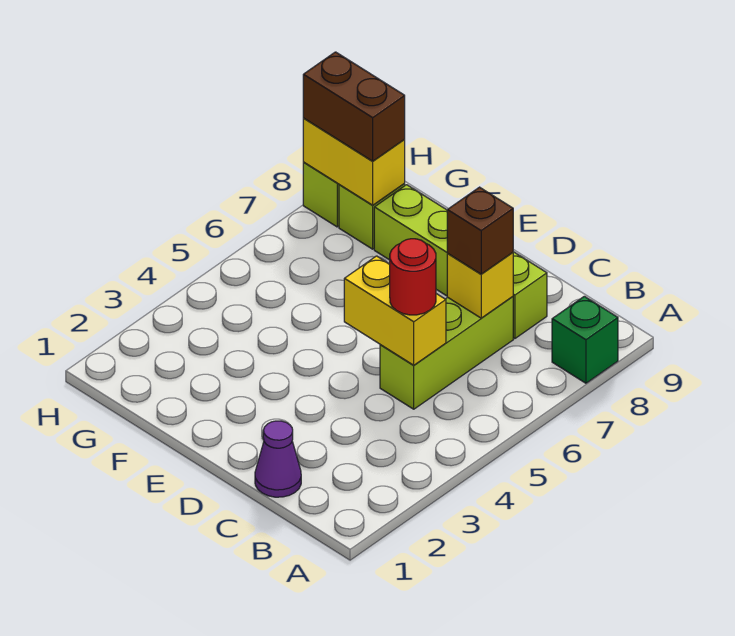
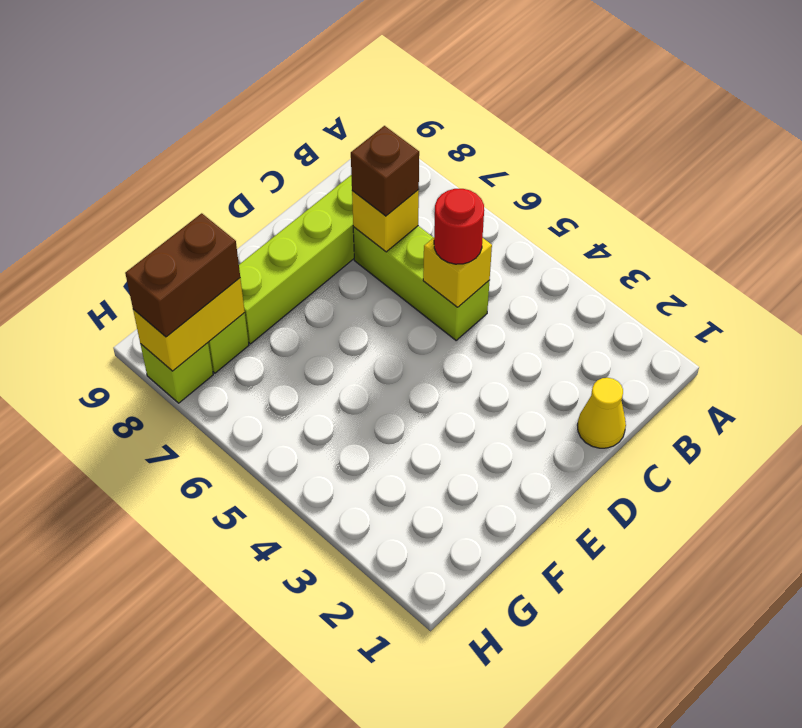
green brick A8 level 1 -> none
purple cone C1 level 1 -> yellow cone C1 level 1
yellow brick C5:D5 level 2 -> yellow brick C5 level 2

